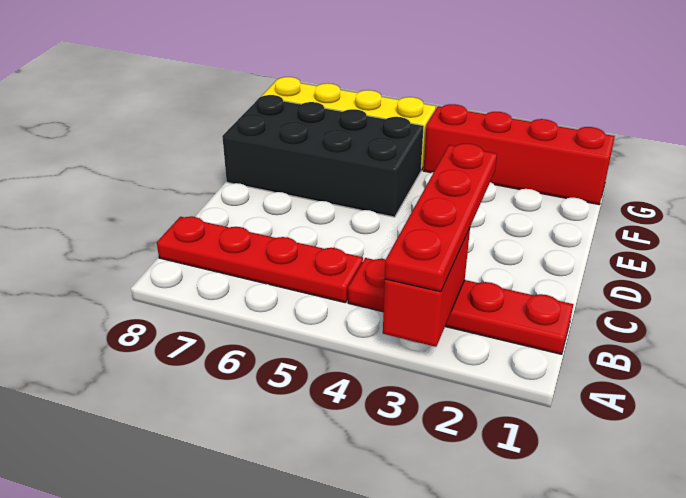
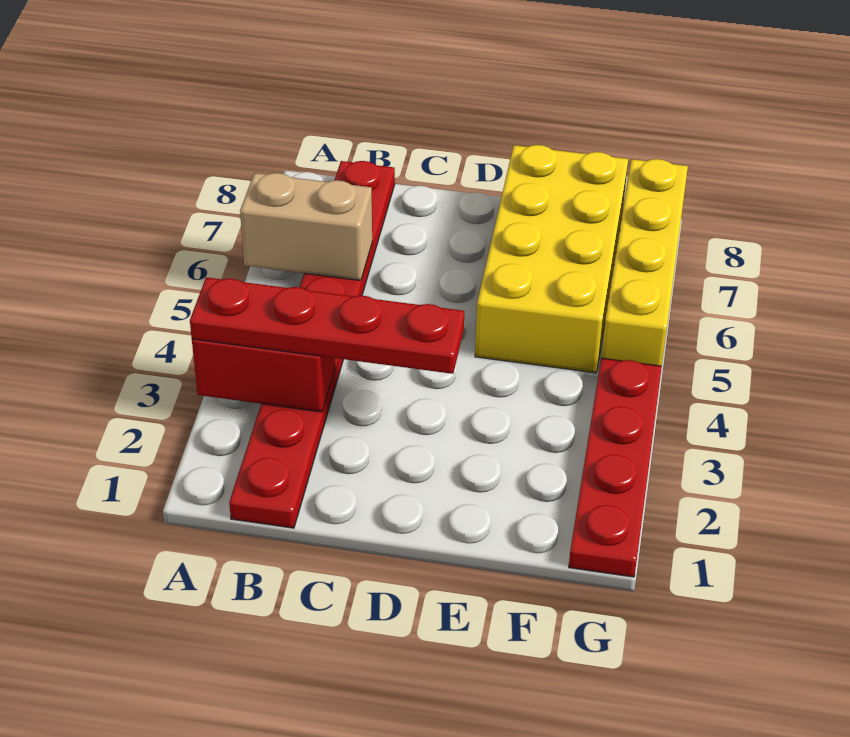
none -> tan brick A6:B6 level 2
black brick E5:F8 level 1 -> yellow brick E5:F8 level 1
red brick G1:G4 level 1 -> red plate G1:G4 level 1

